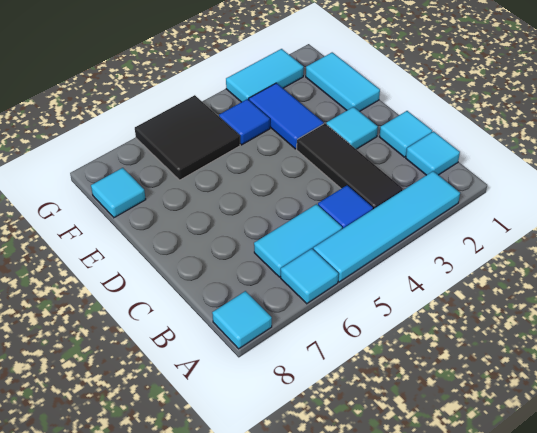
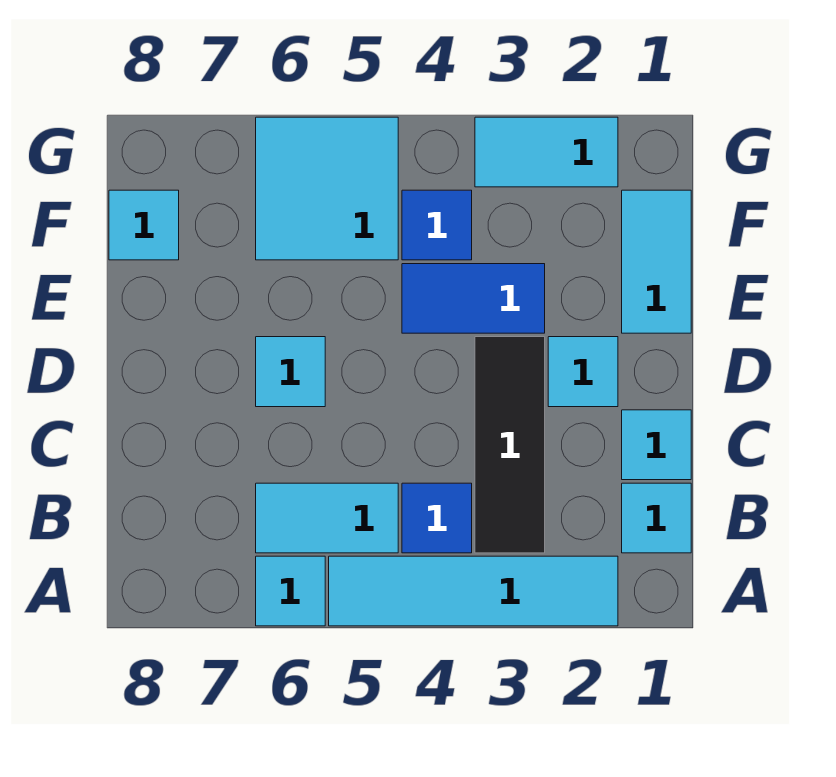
cyan tile A8 level 1 -> cyan tile D6 level 1
blue tile E3:F3 level 1 -> blue tile E3:E4 level 1
black tile F5:G6 level 1 -> cyan tile F5:G6 level 1

